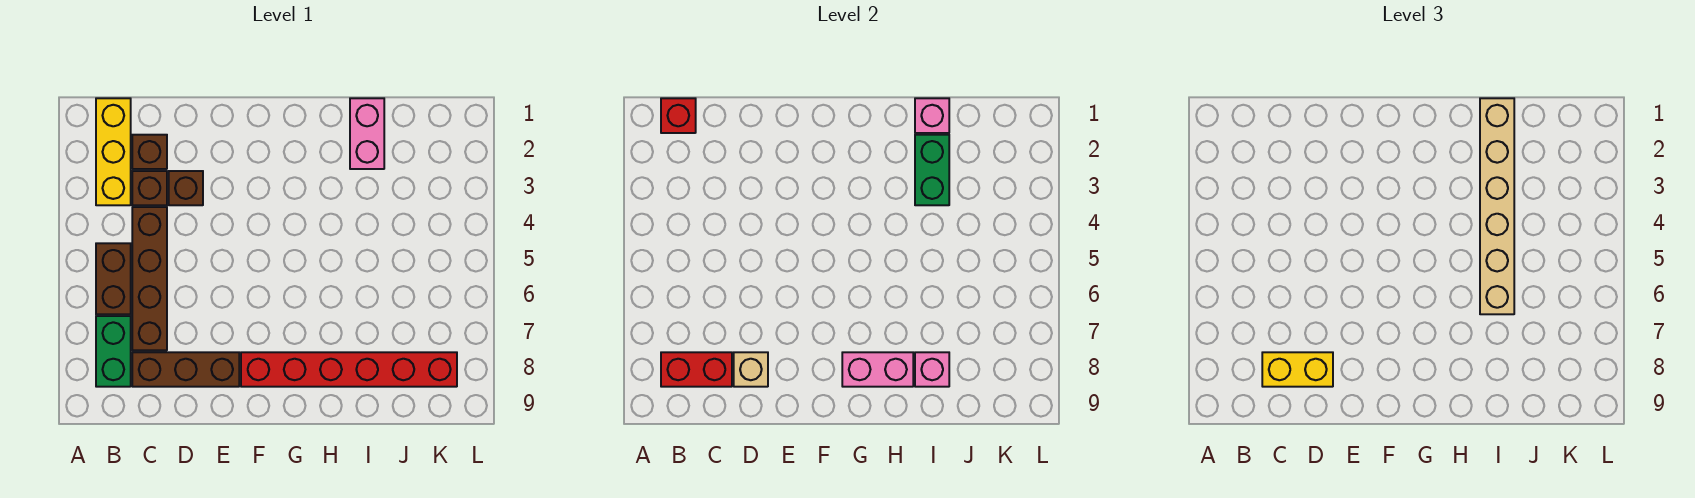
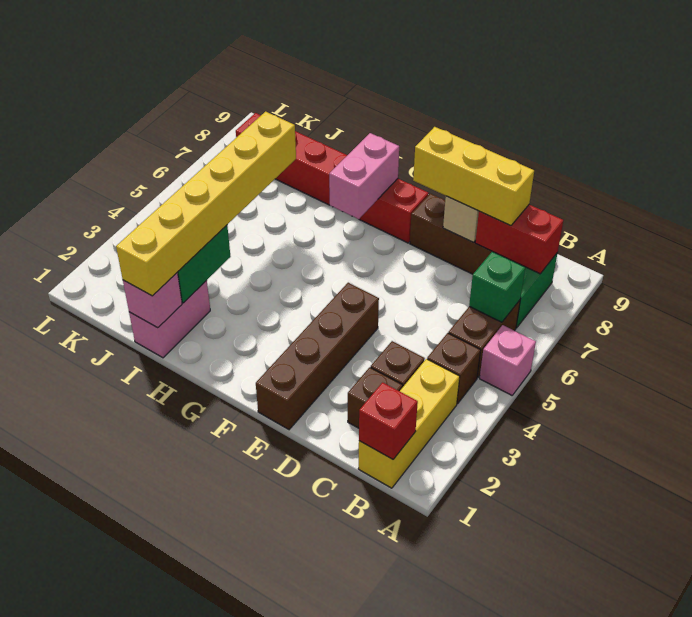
none -> green brick B6 level 2
brown brick C4:C7 level 1 -> brown brick E1:E4 level 1
yellow brick C8:D8 level 3 -> yellow brick C8:E8 level 3
brown brick D3 level 1 -> brown brick B4 level 1
pink brick G8:H8 level 2 -> pink brick G7:G8 level 2
tan brick I1:I6 level 3 -> yellow brick I1:I6 level 3
pink brick I8 level 2 -> pink brick A5 level 1

